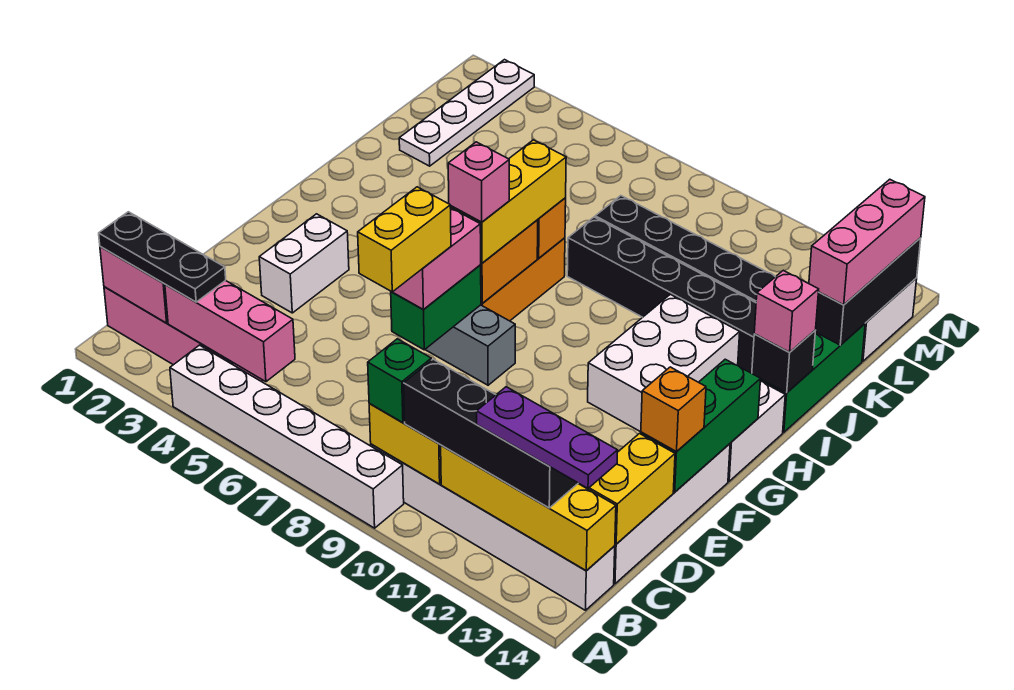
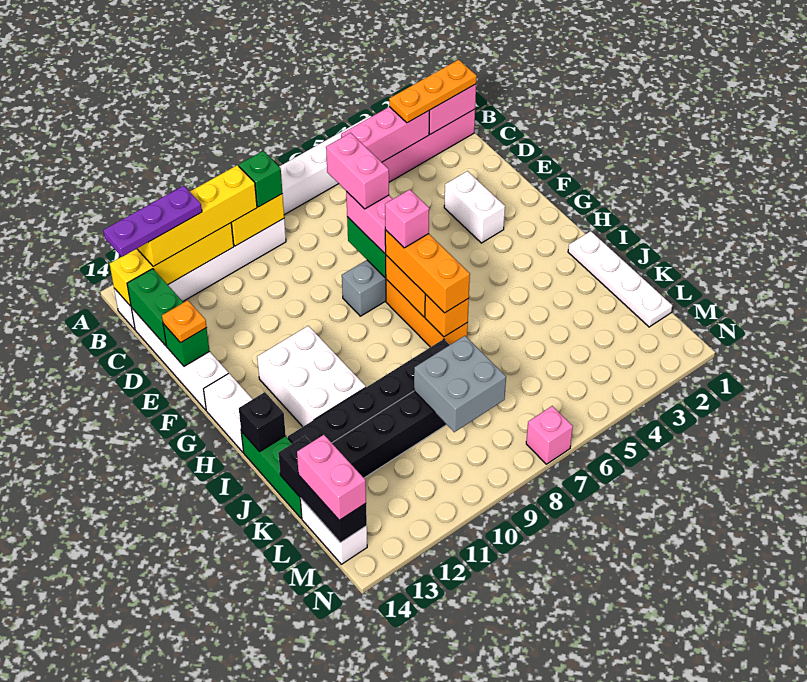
black plate B1:B3 level 3 -> orange plate B1:B3 level 3
black brick B10:B13 level 3 -> yellow brick B10:B13 level 3
yellow brick C14:D14 level 2 -> green brick C14:D14 level 2
yellow brick D7:E7 level 4 -> pink brick D7:E7 level 4
green brick E14:G14 level 2 -> green brick E14 level 2
orange brick E14 level 3 -> orange plate E14 level 3
yellow brick G7:I7 level 3 -> orange brick G7:I7 level 3
pink brick I14 level 3 -> pink brick N7 level 1
white plate K2:N2 level 1 -> white plate I1:L1 level 1
none -> grey brick K8:L9 level 2
pink brick K14:M14 level 3 -> pink brick L14:M14 level 3

